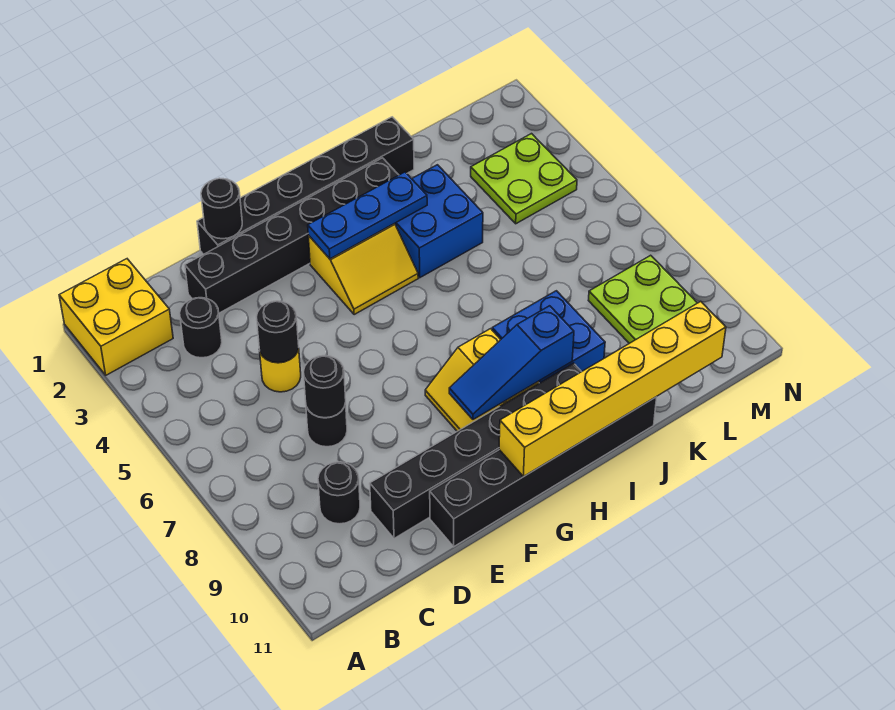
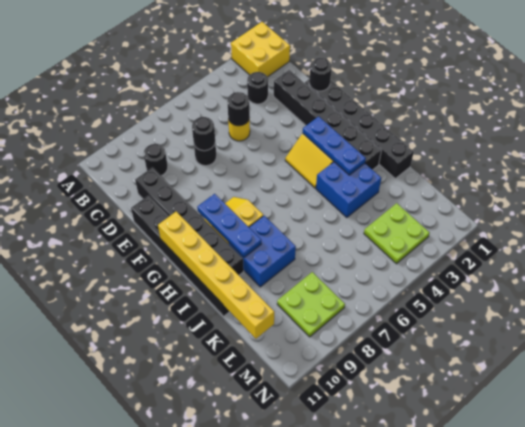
blue slope G9:I9 level 2 top I -> blue plate G9:I9 level 2

